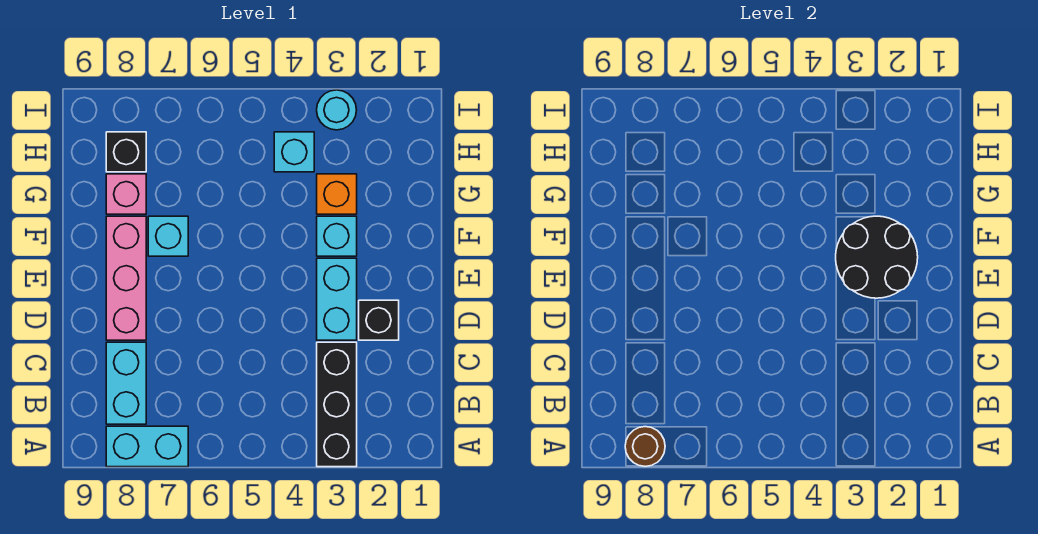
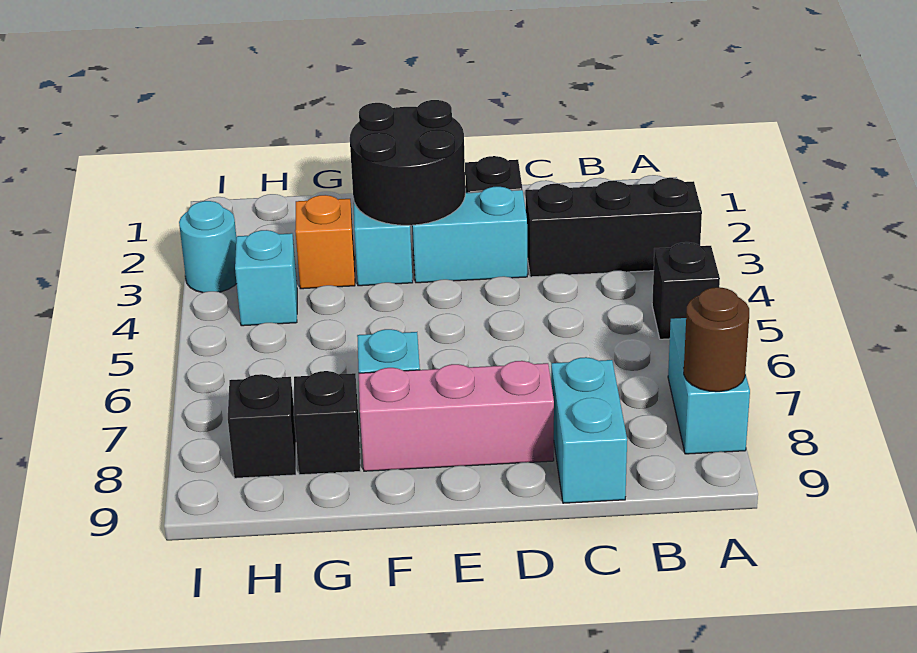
none -> black brick A5 level 1
cyan brick B8:C8 level 1 -> cyan brick C8:C9 level 1
pink brick G8 level 1 -> black brick G8 level 1

